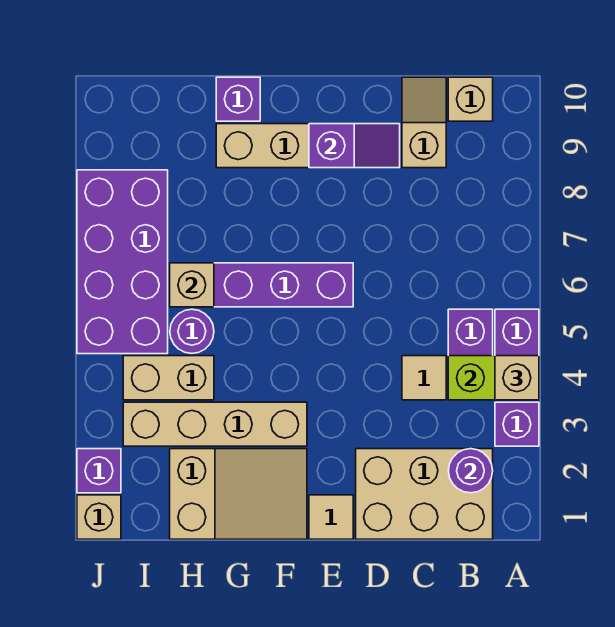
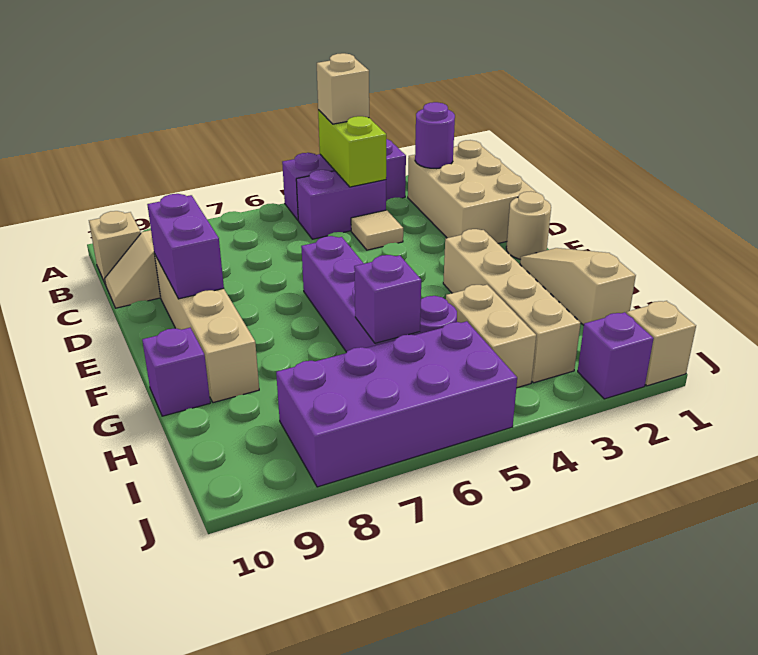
purple slope D9:E9 level 2 top E -> purple brick D9:E9 level 2
tan tile E1 level 1 -> tan round brick E1 level 1
tan slope F1:H2 level 1 top H -> tan slope F1:H1 level 1 top H
tan brick H6 level 2 -> purple brick H6 level 2

